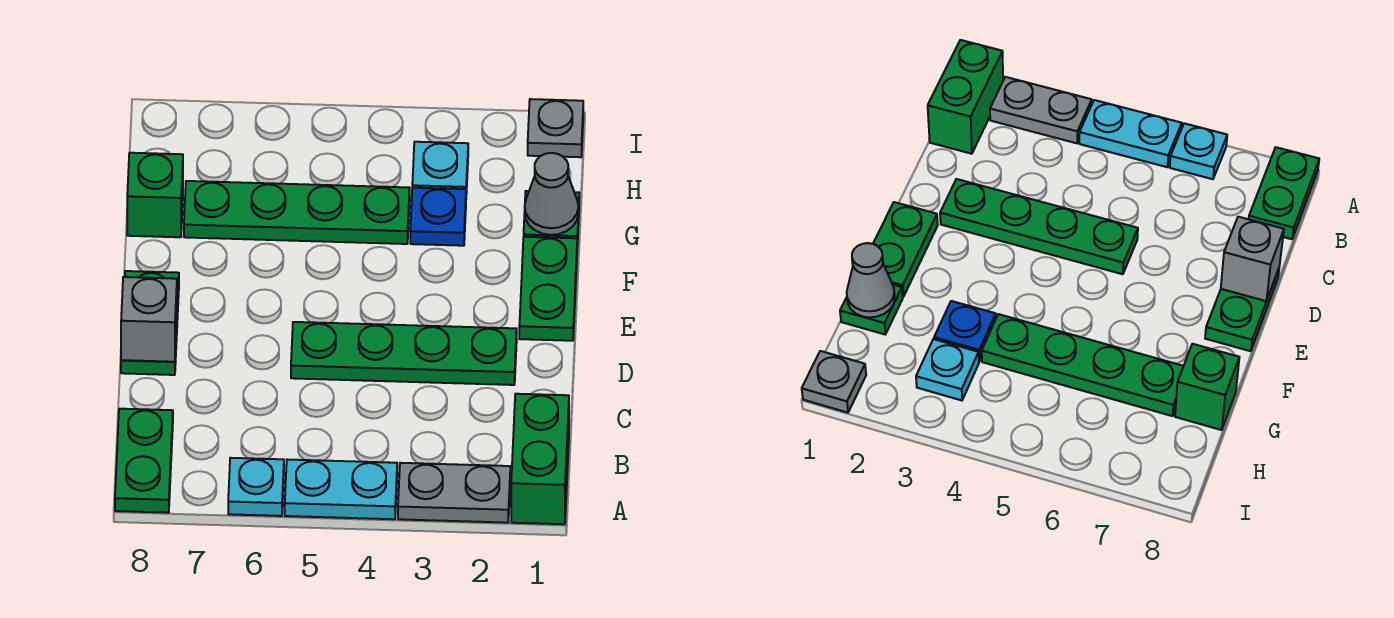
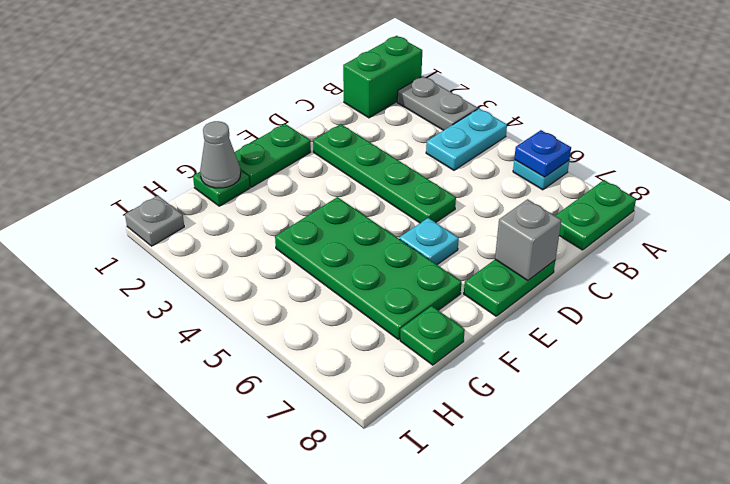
cyan plate A4:A5 level 1 -> cyan plate A4:B4 level 1
blue plate G3 level 1 -> blue plate A6 level 2
green plate G4:G7 level 1 -> green plate F4:G7 level 1
green brick G8 level 1 -> green plate G8 level 1
cyan plate H3 level 1 -> cyan plate E6 level 1

